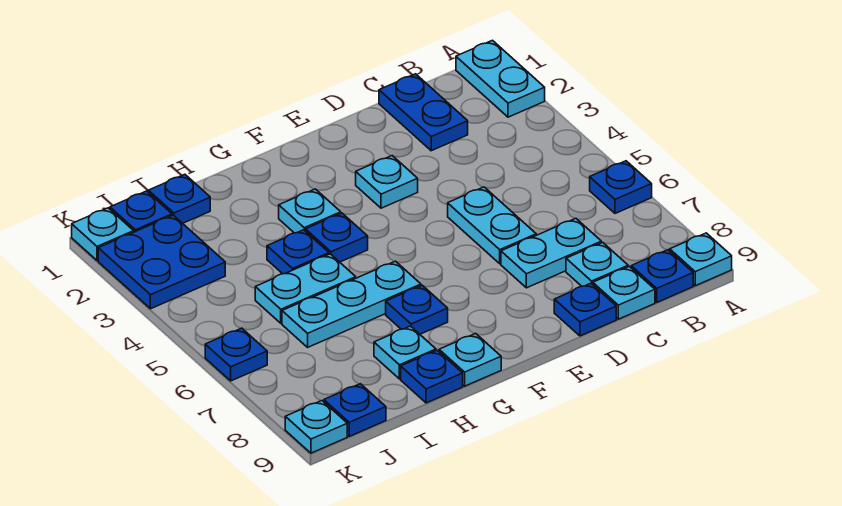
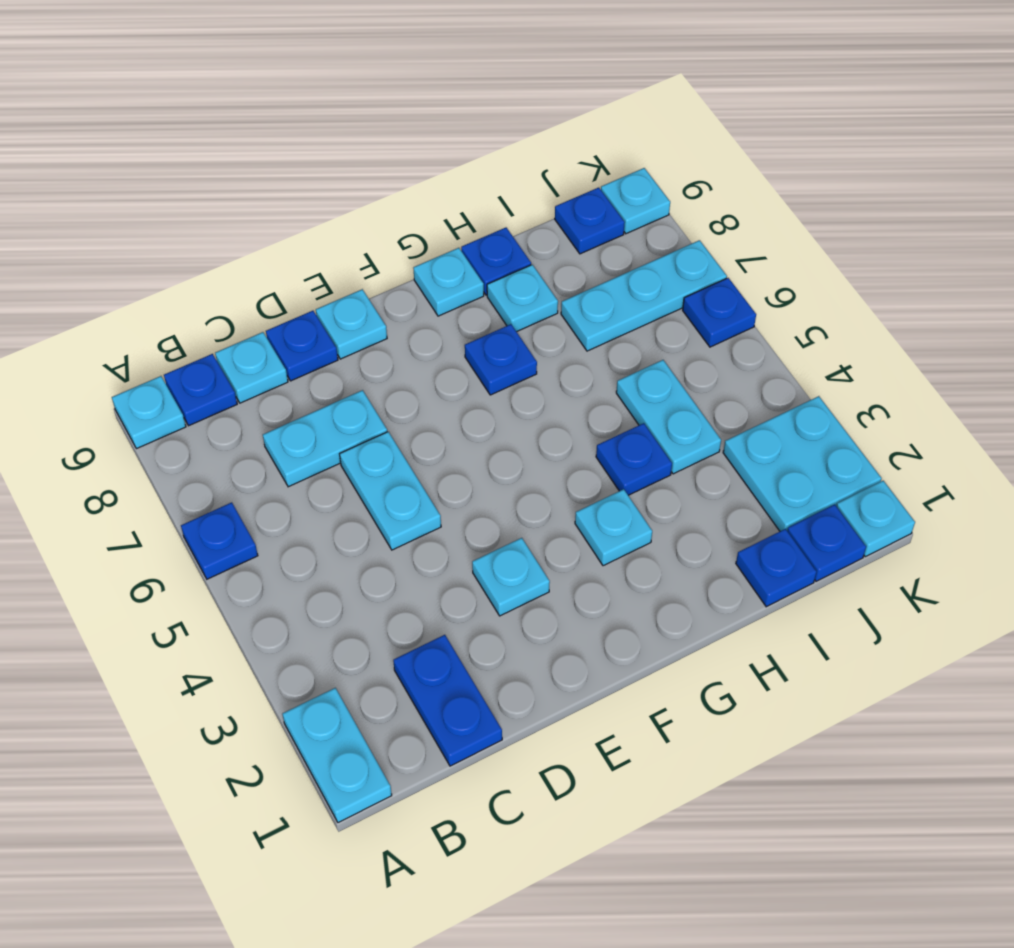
cyan plate C8 level 1 -> cyan plate E9 level 1
blue plate G4 level 1 -> none
cyan plate G6:I6 level 1 -> cyan plate I7:K7 level 1
cyan plate H5:I5 level 1 -> cyan plate I4:I5 level 1
blue plate J2:K3 level 1 -> cyan plate J2:K3 level 1

